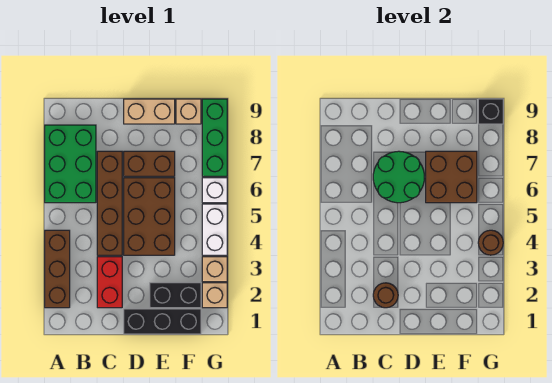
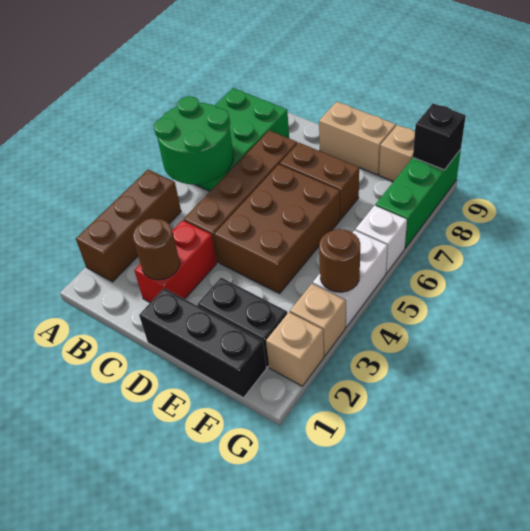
green round brick C6:D7 level 2 -> green round brick A5:B6 level 2
brown brick E6:F7 level 2 -> none

